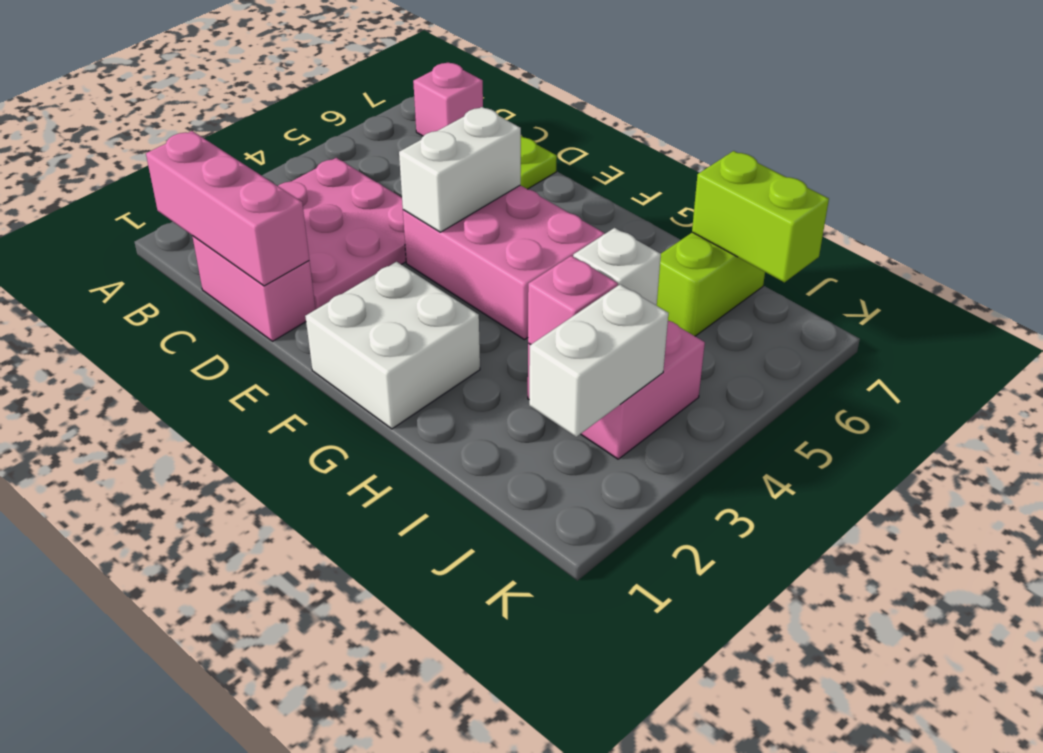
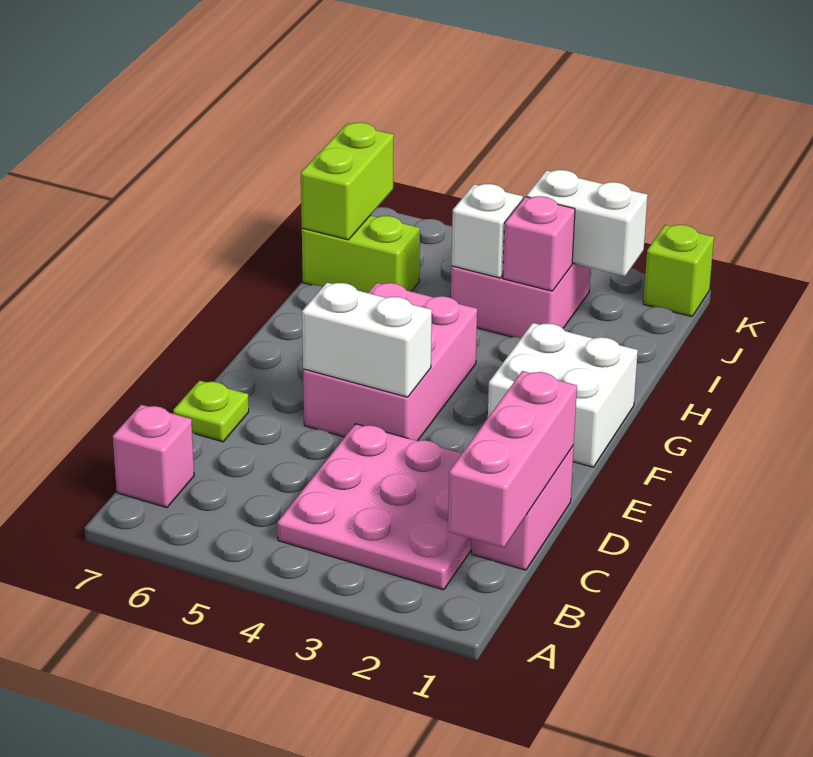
none -> lime brick K1 level 1

